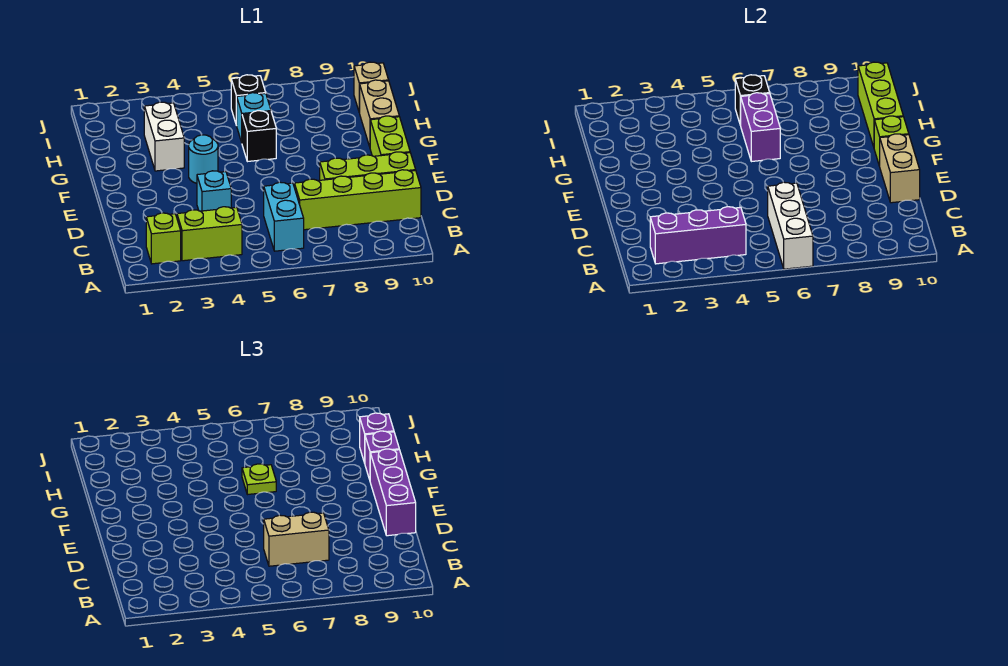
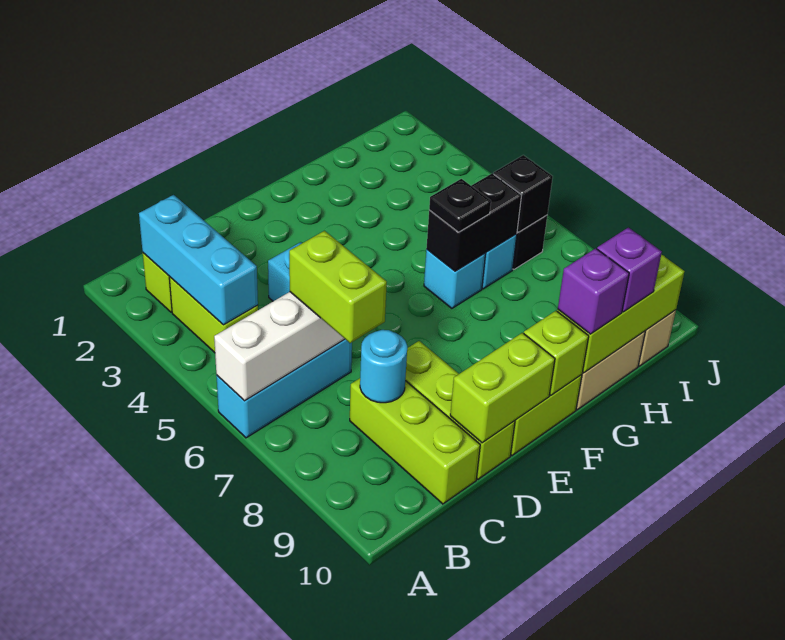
purple brick B2:B4 level 2 -> cyan brick B2:B4 level 2
cyan brick B6:C6 level 1 -> cyan brick A6:C6 level 1
tan brick C6:C7 level 3 -> lime brick C6:C7 level 3
lime brick C7:C10 level 1 -> lime brick C8:C10 level 1
tan brick D10:E10 level 2 -> lime brick D10:E10 level 2
purple brick D10:F10 level 3 -> none
cyan round brick F4 level 1 -> cyan round brick C8 level 2
white brick G3:H3 level 1 -> none
black brick G6 level 1 -> cyan brick G6 level 1
purple brick G6:H6 level 2 -> black brick G6:H6 level 2
lime plate G6 level 3 -> black plate G6 level 3

